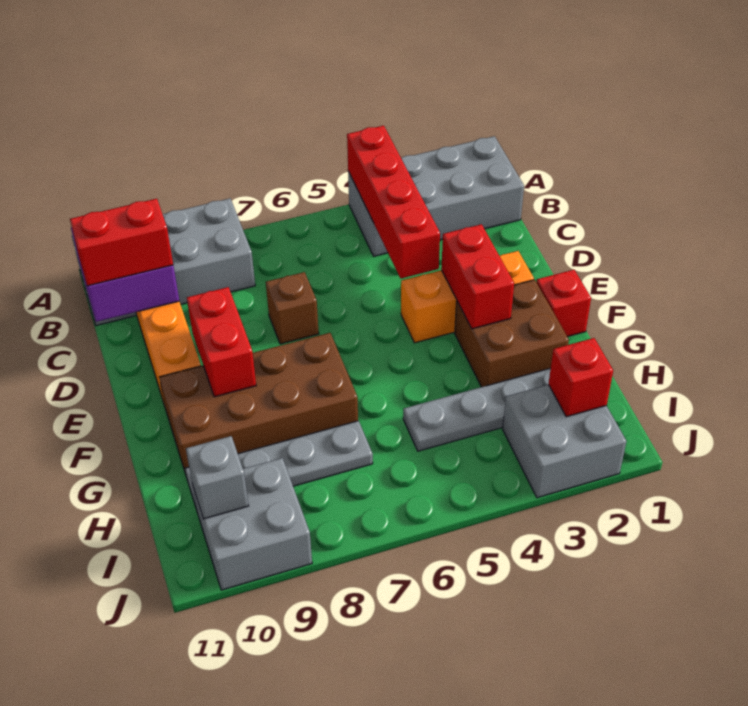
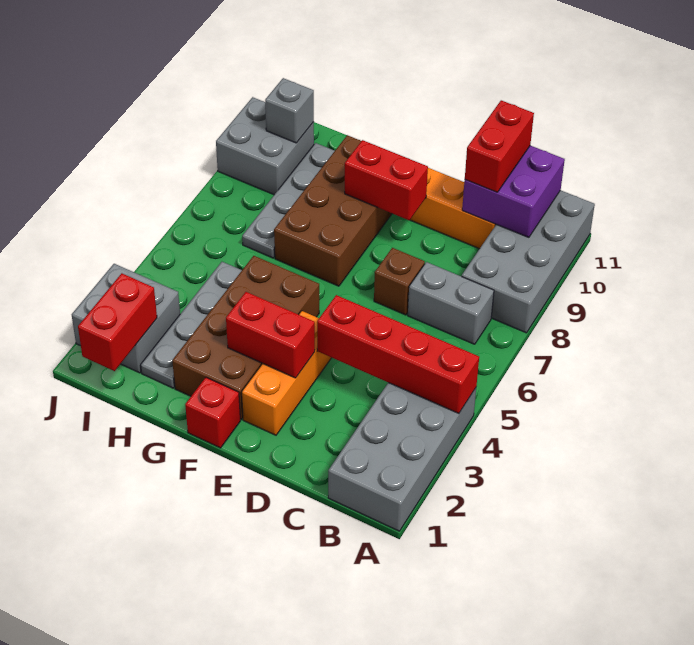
none -> grey brick B7:C7 level 1
brown brick F2:G3 level 1 -> brown brick F2:G5 level 1
red brick I2 level 2 -> red brick I1:I2 level 2

